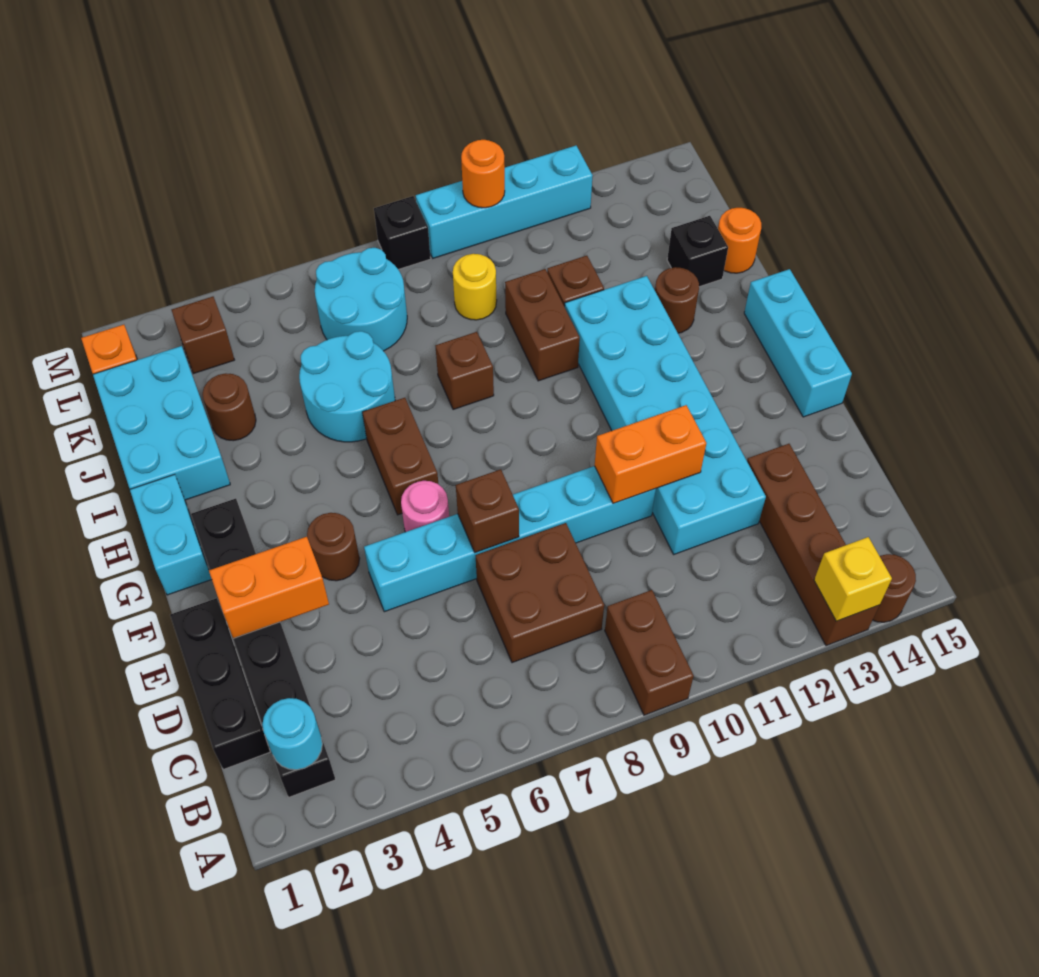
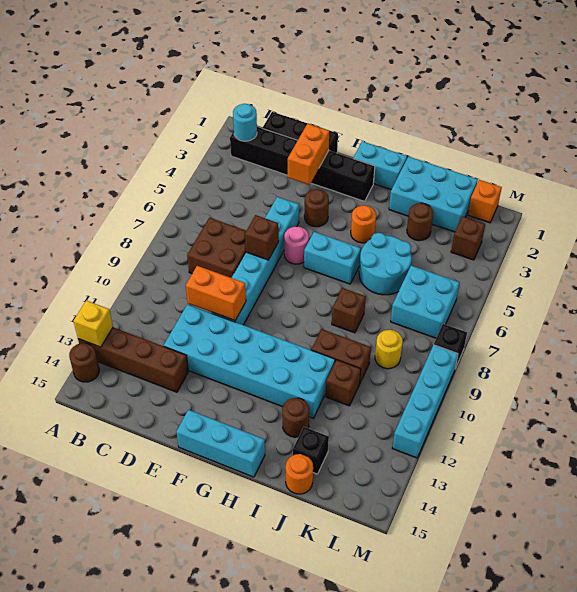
brown brick A9:B9 level 1 -> none
orange brick E10:E11 level 2 -> orange brick D10:E10 level 2
brown brick G6:H6 level 1 -> cyan brick G6:H6 level 1
cyan round brick K6:L7 level 1 -> cyan brick K6:L7 level 1
orange round brick M10 level 2 -> orange round brick H4 level 1

